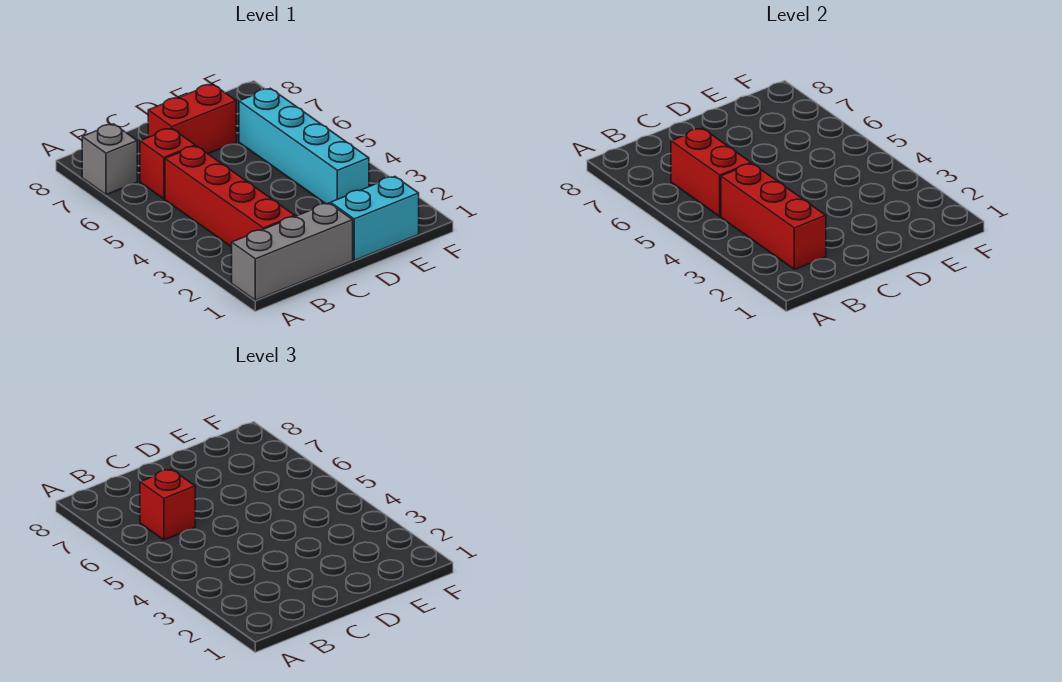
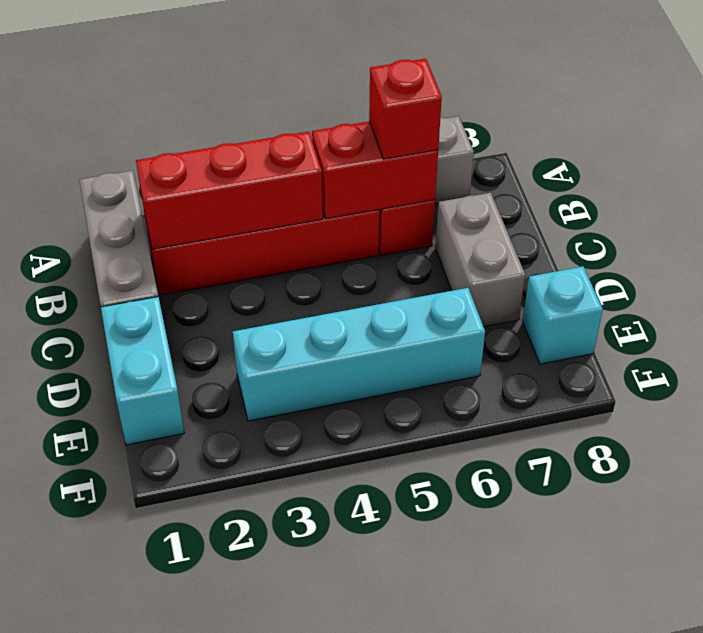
red brick C7:D7 level 1 -> grey brick C7:D7 level 1
none -> cyan brick E8 level 1

